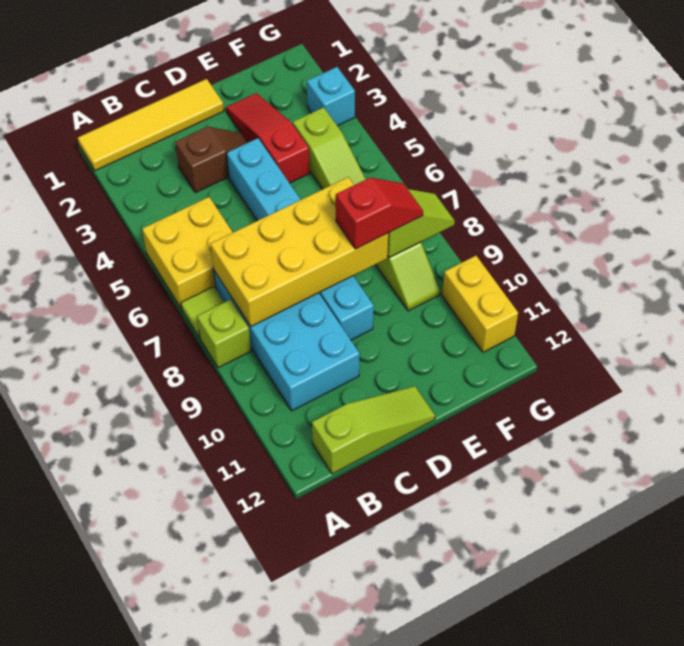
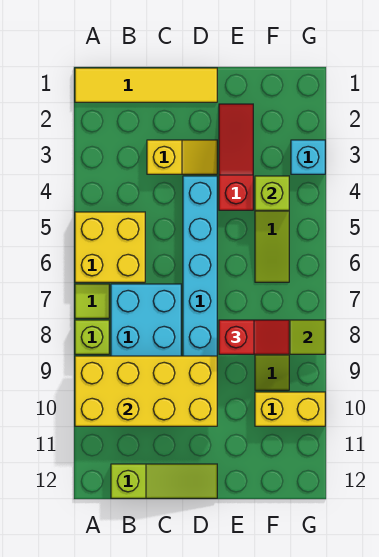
yellow brick B7:E8 level 2 -> yellow brick A9:D10 level 2
brown slope C3:D3 level 1 top C -> yellow slope C3:D3 level 1 top C
none -> lime brick F4 level 2
yellow brick G10:G11 level 1 -> yellow brick F10:G10 level 1

